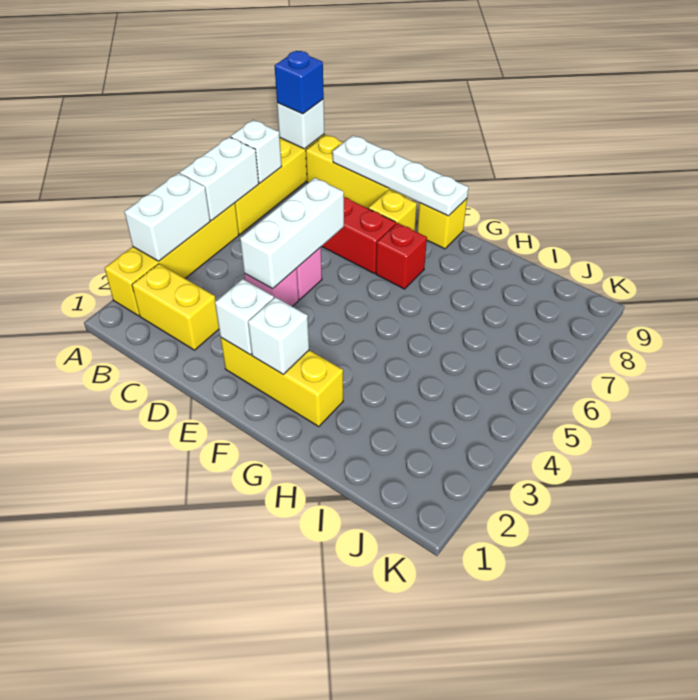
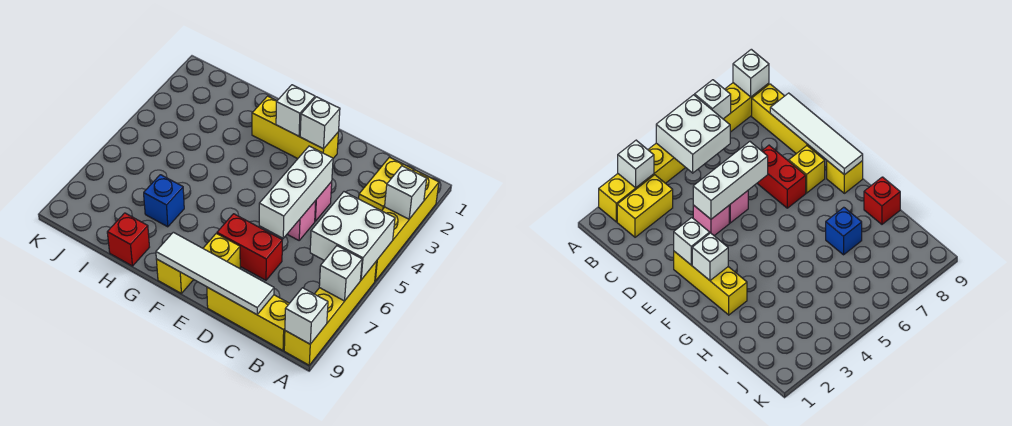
white brick A3:A4 level 2 -> white brick A3 level 2
white brick A5:A6 level 2 -> white brick A5:B6 level 2
blue brick A9 level 3 -> blue brick H7 level 1
yellow brick B2:C2 level 1 -> yellow brick B2:B3 level 1
white plate C9:F9 level 2 -> white tile C9:F9 level 2
red brick F7 level 1 -> red brick H9 level 1

